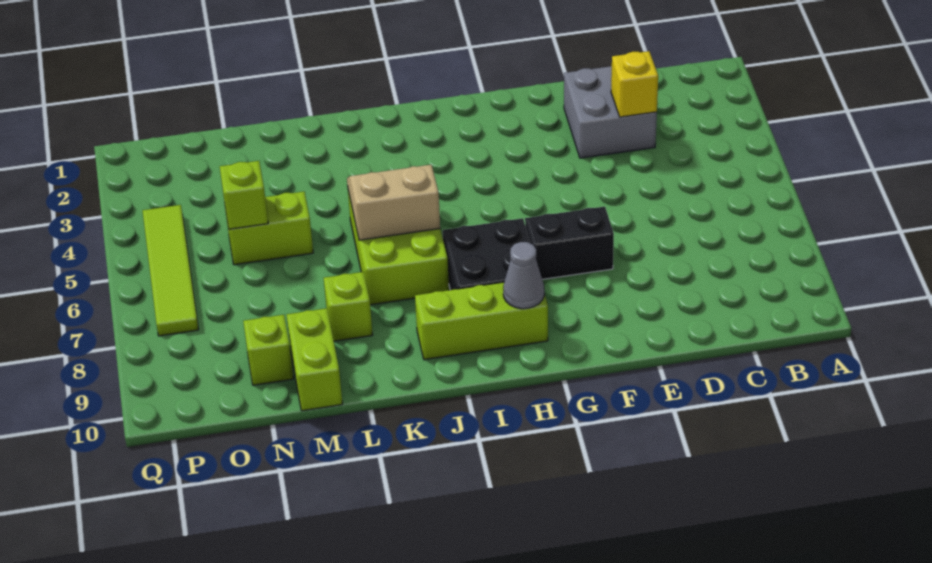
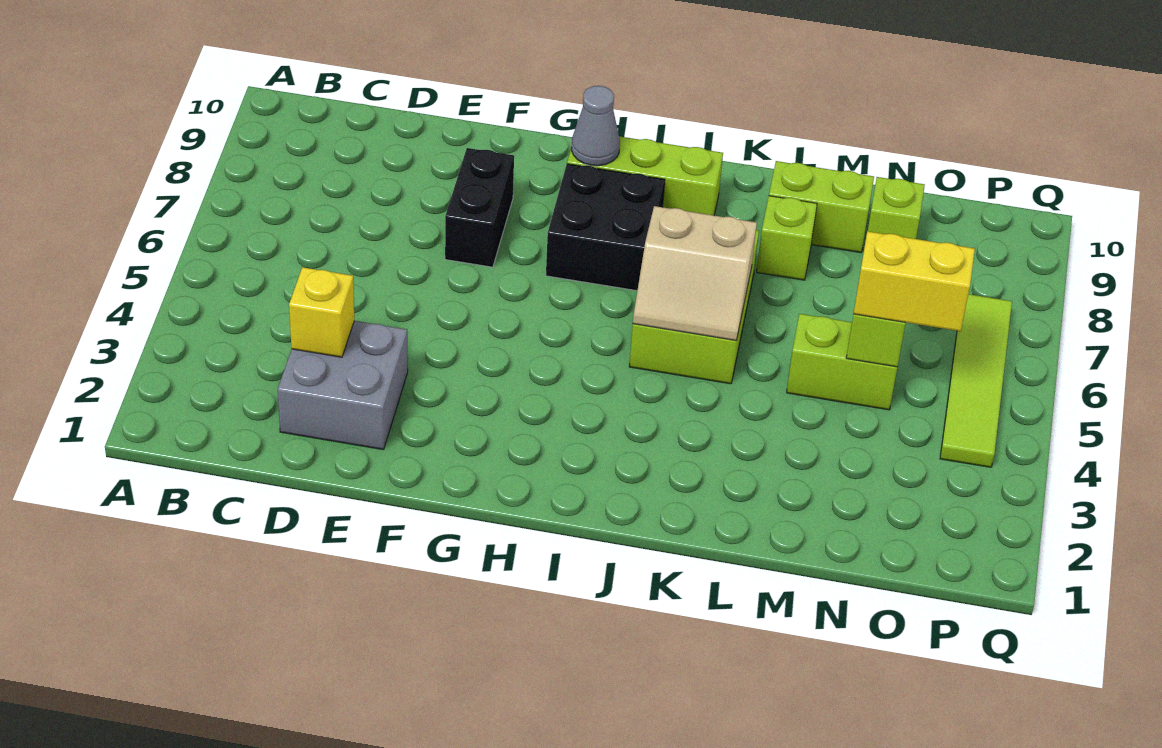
black brick F7:G7 level 1 -> black brick F7:F8 level 1
lime brick M9:M10 level 1 -> lime brick L9:M9 level 1
none -> yellow brick N5:O5 level 3

